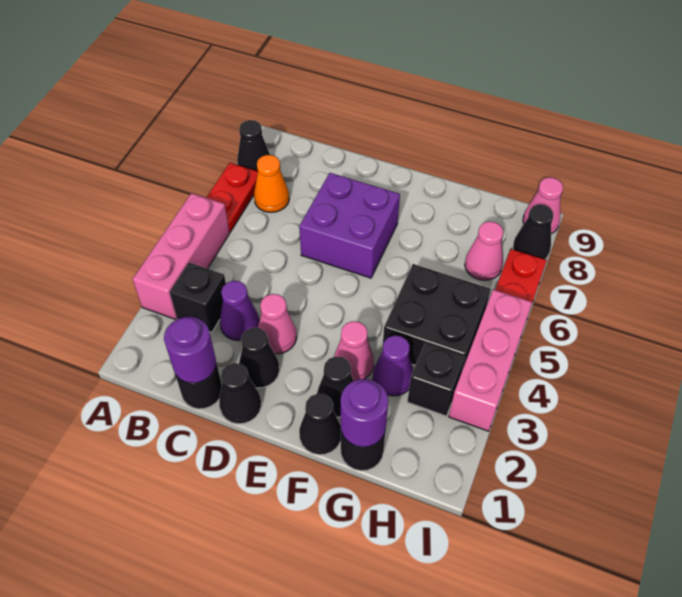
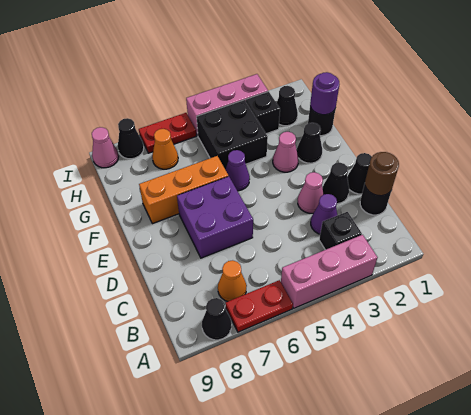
purple round brick C1 level 2 -> brown round brick C1 level 2
black cone F1 level 1 -> black cone H2 level 1
none -> orange brick F6:F8 level 1
purple cone G3 level 1 -> purple cone F5 level 1
pink cone H7 level 1 -> orange cone H7 level 1

